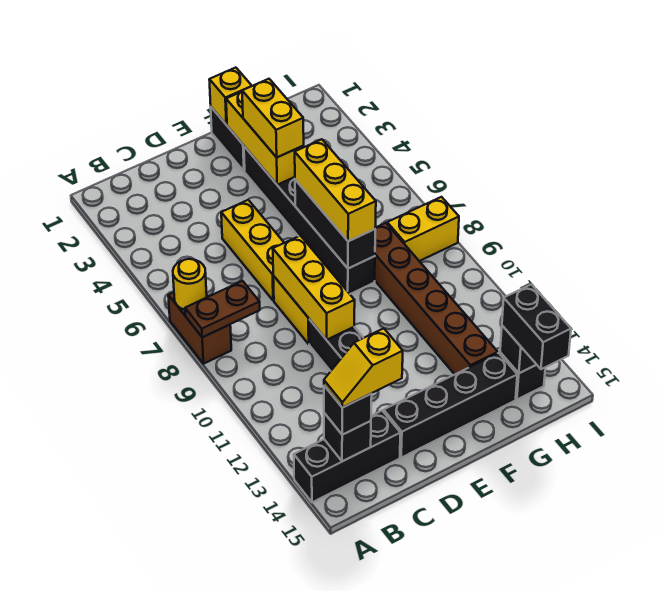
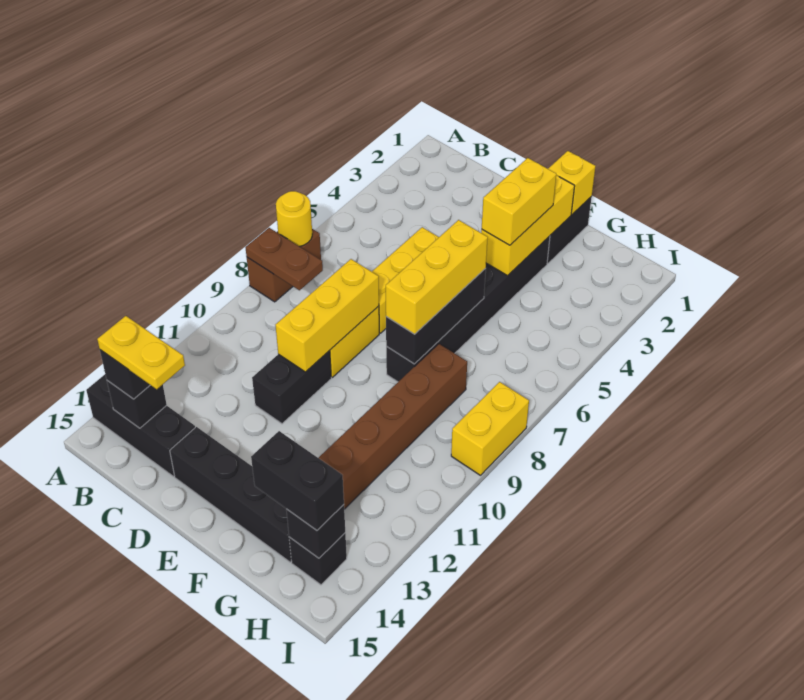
yellow slope B14:C14 level 4 top C -> yellow plate B14:C14 level 4
yellow brick H8:I8 level 1 -> yellow brick I8:I9 level 1
black brick H14:H15 level 3 -> black brick G14:H14 level 3

